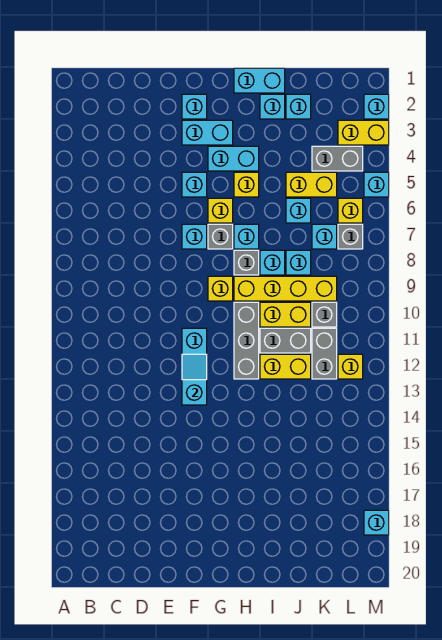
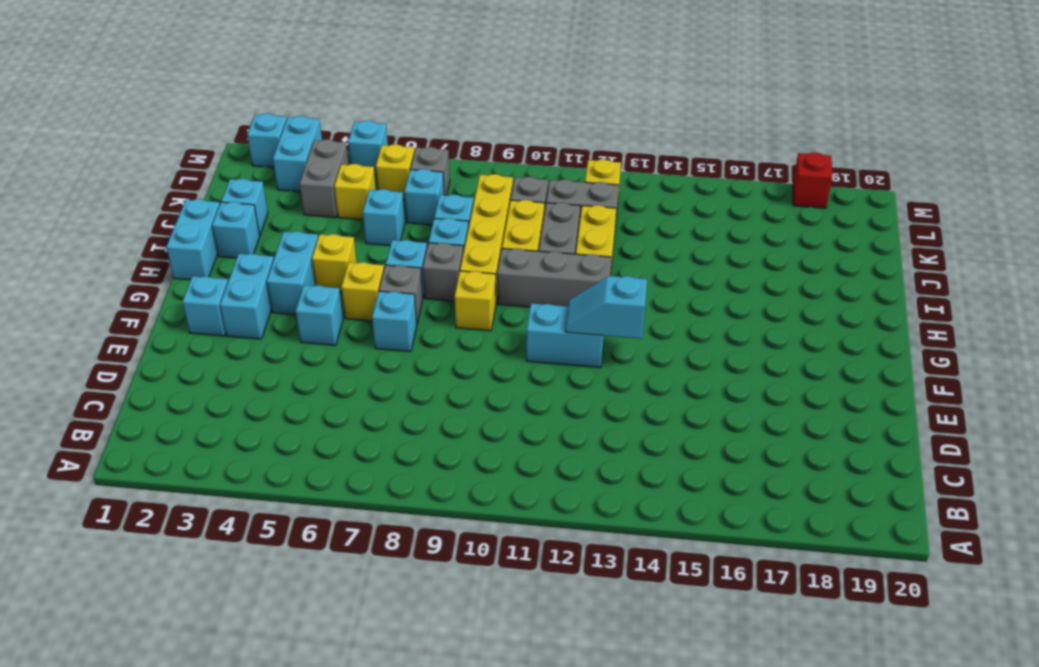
yellow brick J5:K5 level 1 -> yellow brick K5 level 1
yellow brick L3:M3 level 1 -> cyan brick L3:M3 level 1
cyan brick M18 level 1 -> red brick M18 level 1

